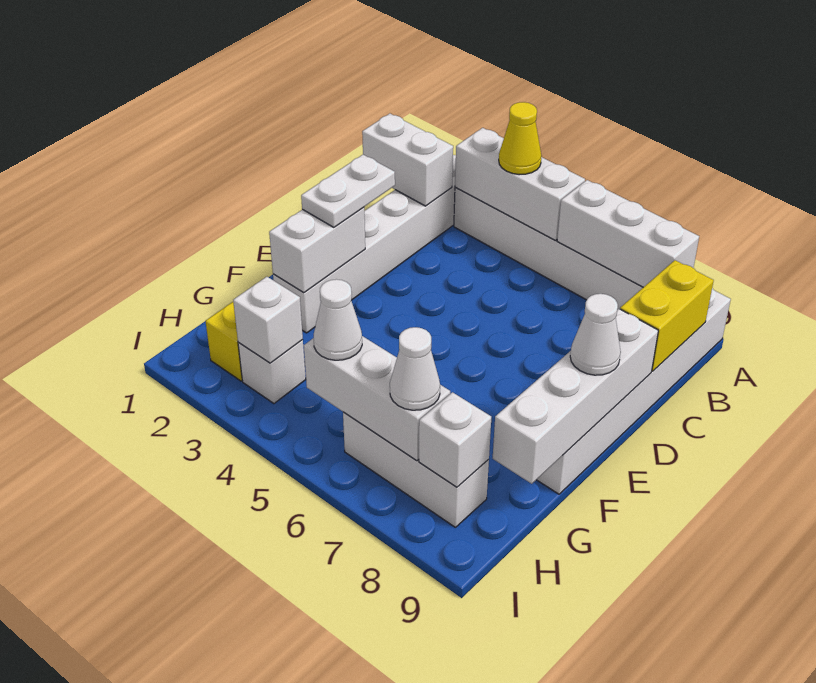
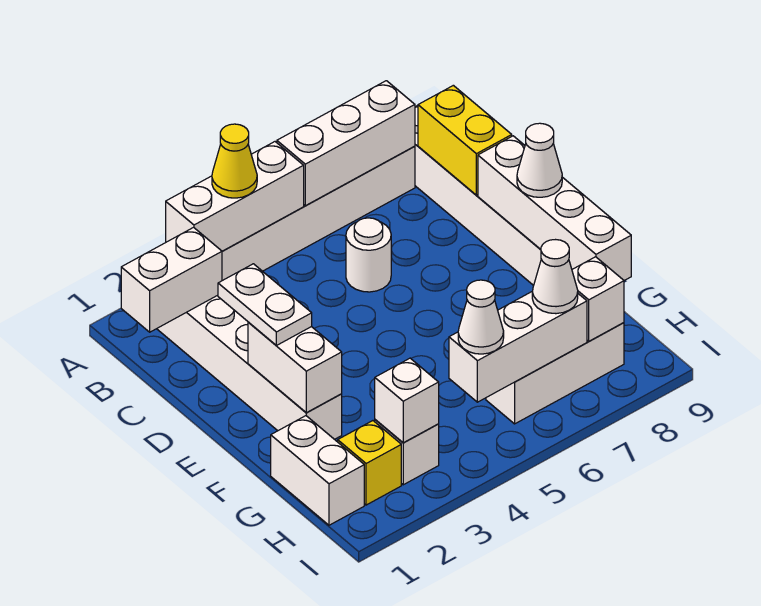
none -> white round brick C6 level 1
none -> white brick G1:H1 level 1

